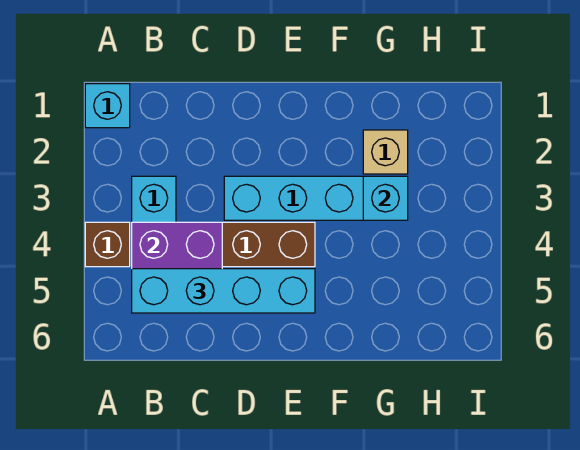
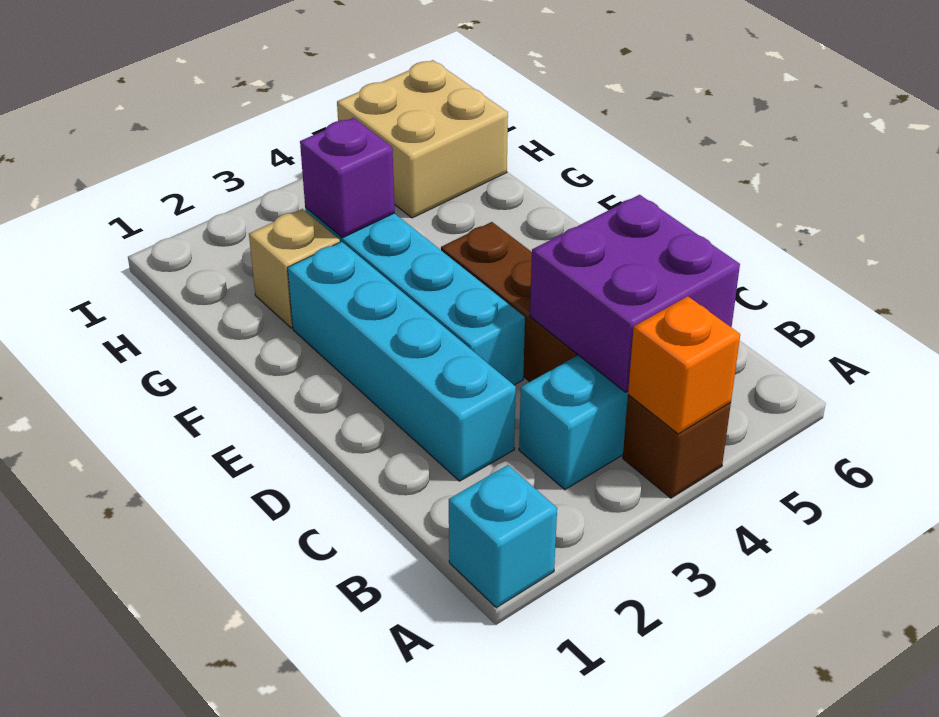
none -> orange brick A4 level 2
cyan brick B5:E5 level 3 -> cyan brick C2:F2 level 1
cyan brick G3 level 2 -> purple brick G3 level 2
none -> tan brick H5:I6 level 1

